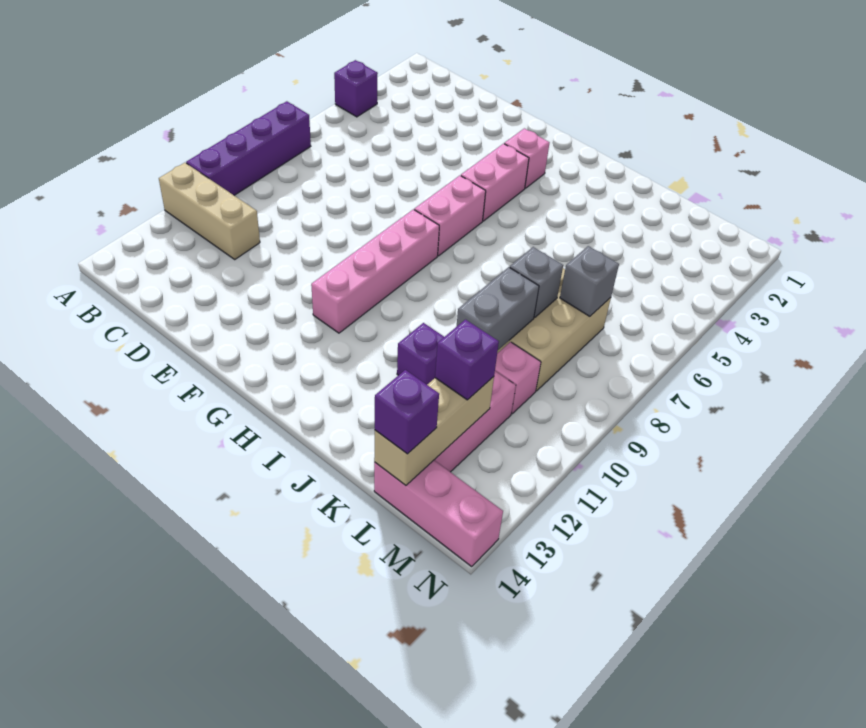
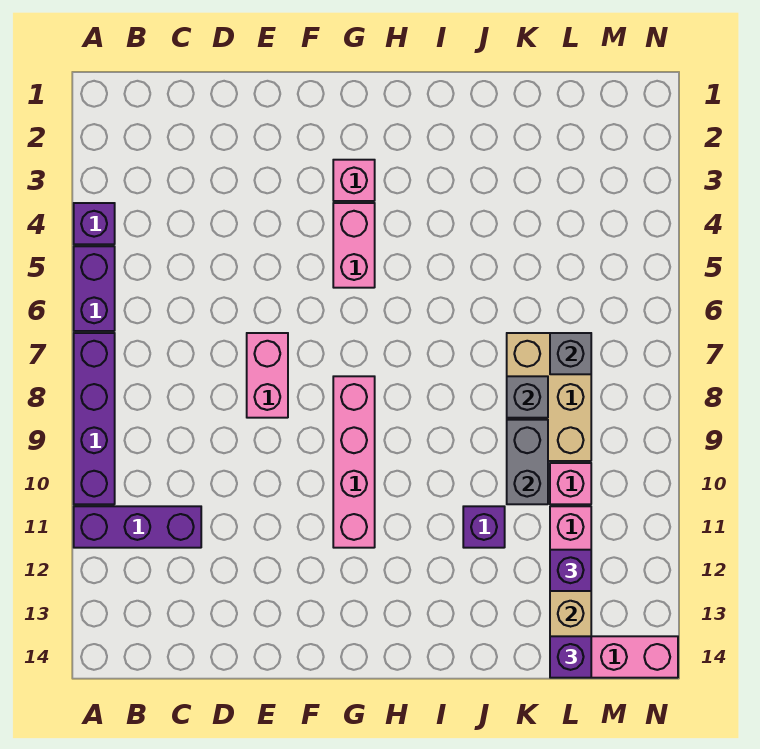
none -> purple brick A5:A6 level 1
tan brick A11:C11 level 1 -> purple brick A11:C11 level 1
pink brick G6:G7 level 1 -> pink brick E7:E8 level 1

